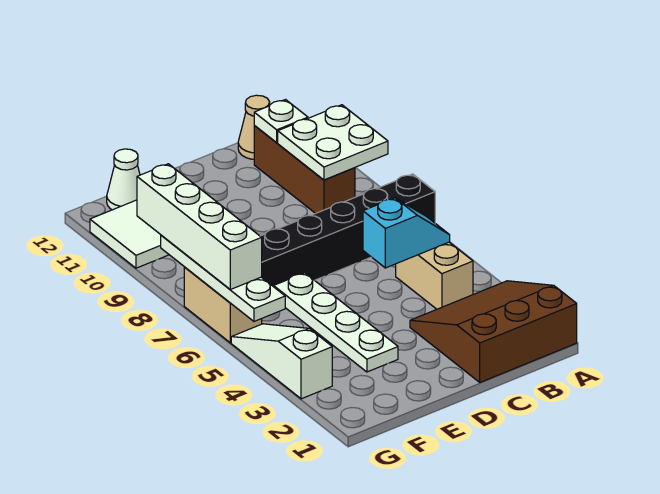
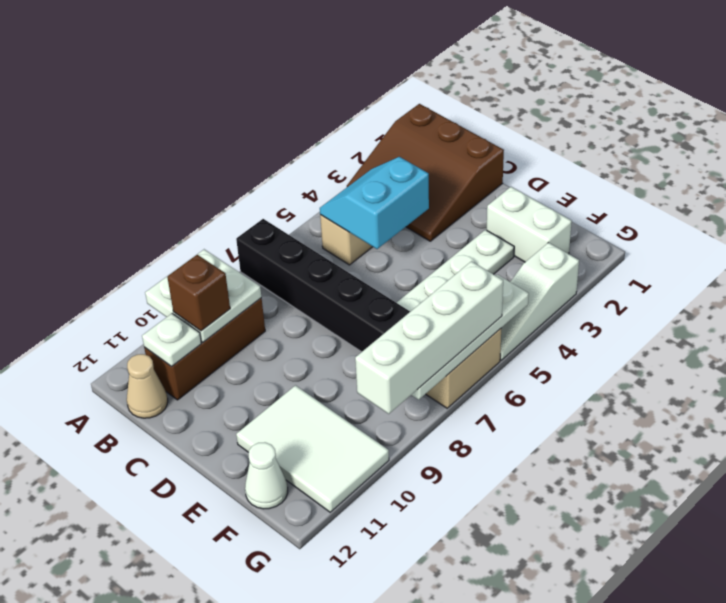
cyan slope B5:C5 level 2 top C -> cyan slope B4:C5 level 2 top C
none -> brown brick B10 level 3
none -> white brick E2:F2 level 1

